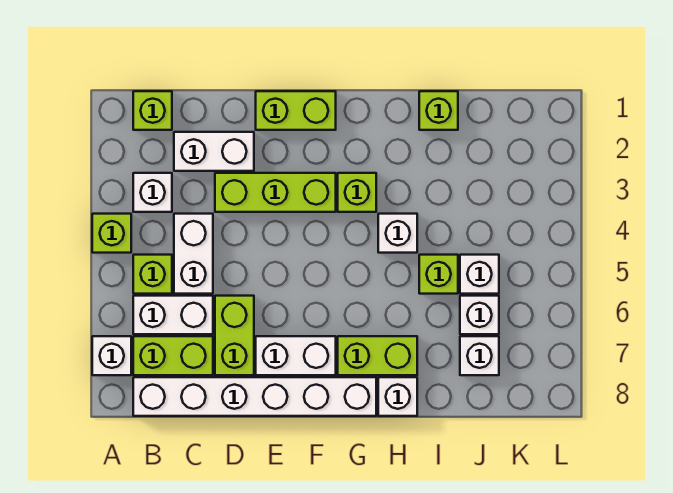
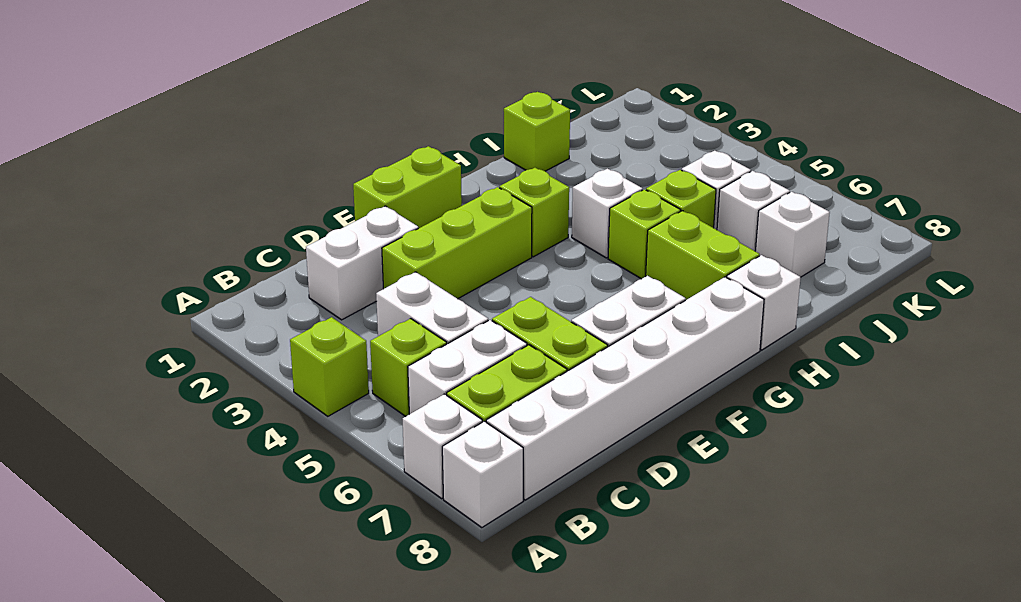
lime brick B1 level 1 -> lime brick H5 level 1
white brick B3 level 1 -> white brick A8 level 1
lime brick G7:H7 level 1 -> lime brick H6:H7 level 1

